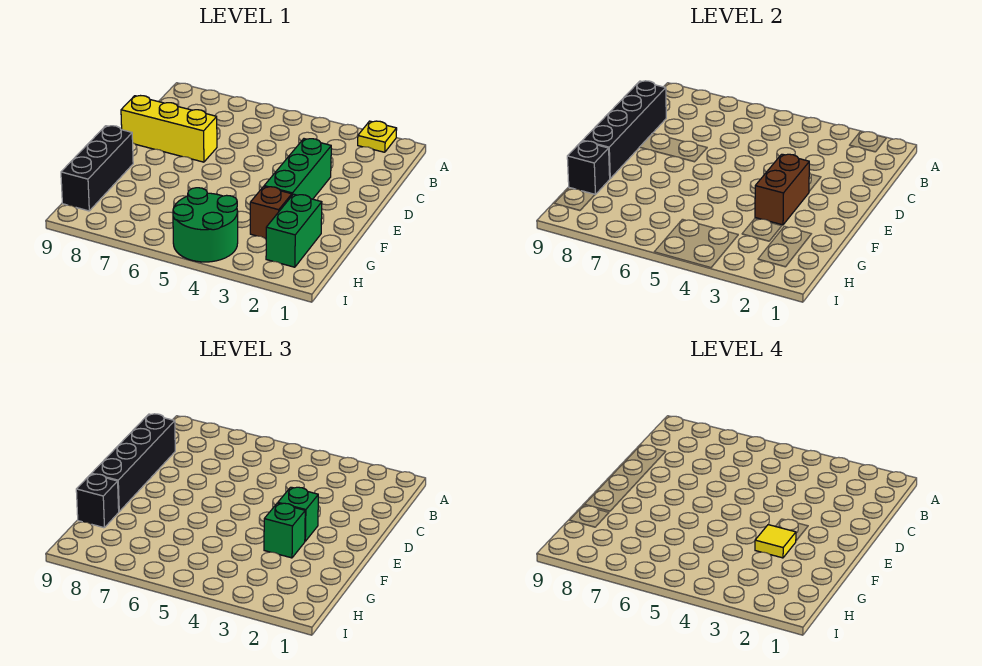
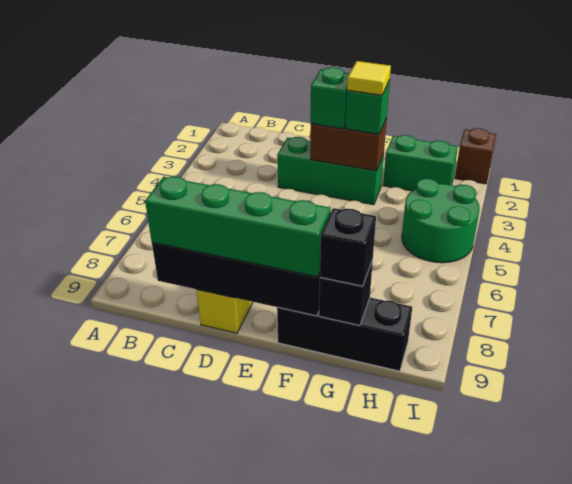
yellow plate A2 level 1 -> none
black brick C9:F9 level 3 -> green brick C9:F9 level 3
brown brick G3 level 1 -> brown brick I1 level 1

